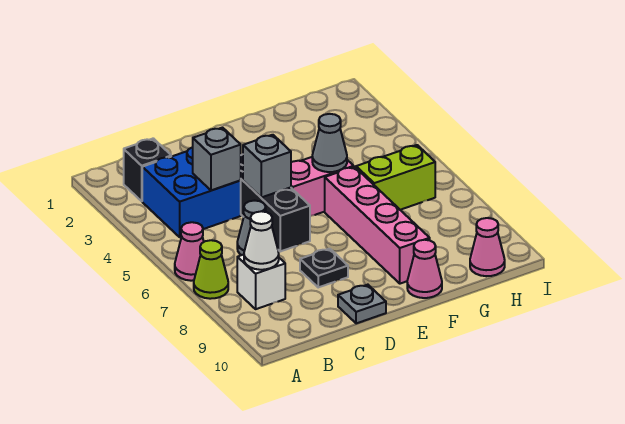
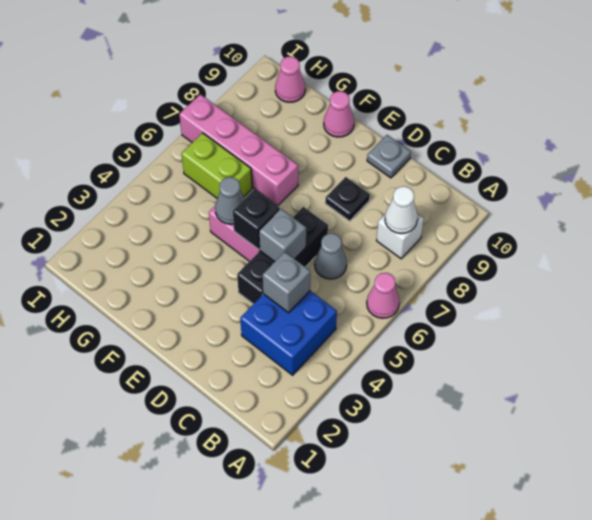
lime cone A7 level 1 -> none
black brick B2 level 1 -> black brick E5 level 2
pink brick F6:F9 level 1 -> pink brick F7:I7 level 1

